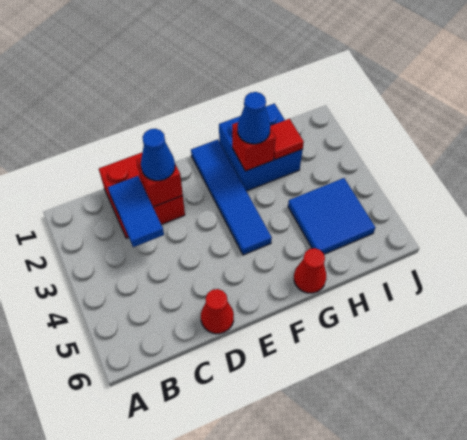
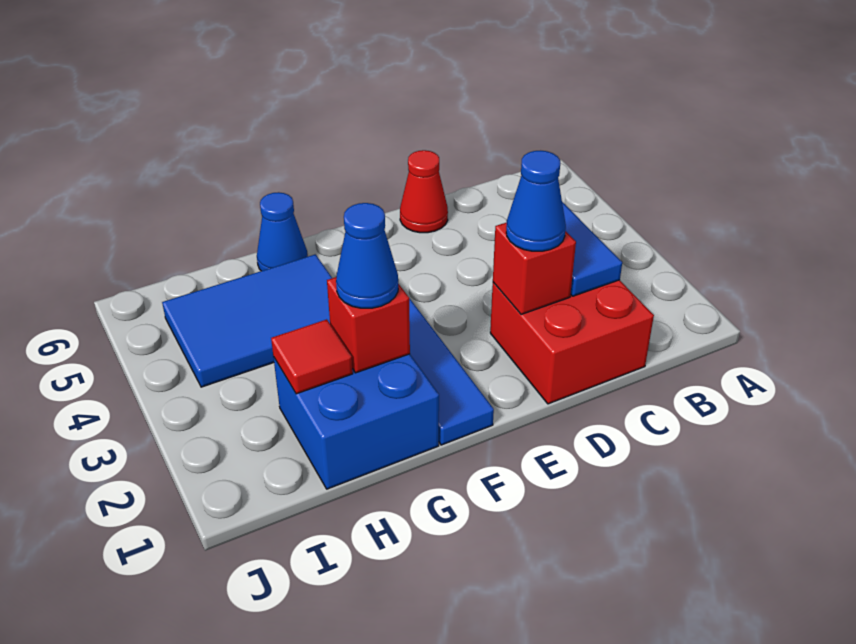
red cone G6 level 1 -> blue cone G6 level 1
blue tile H4:I5 level 1 -> blue tile G4:I5 level 1

